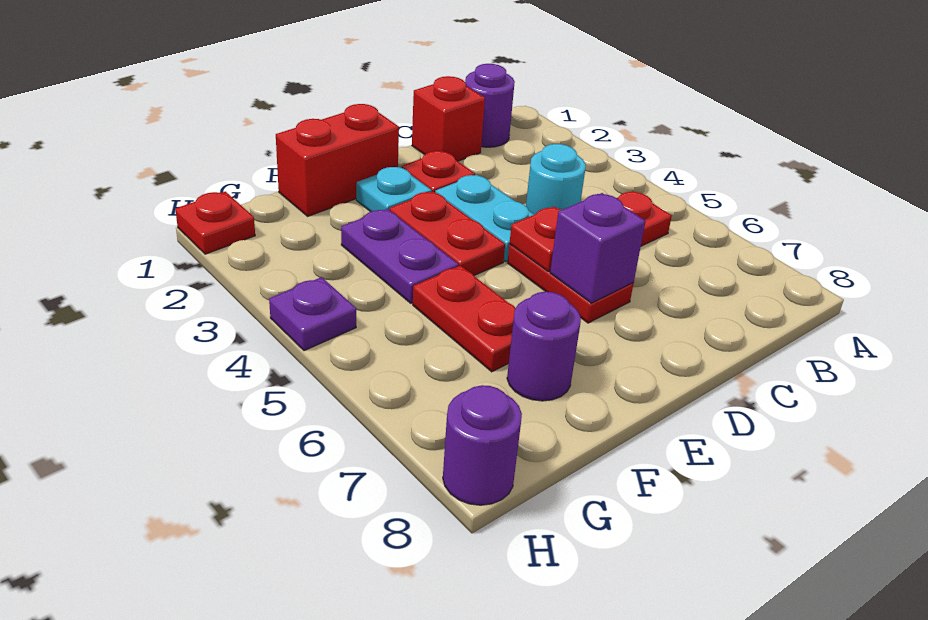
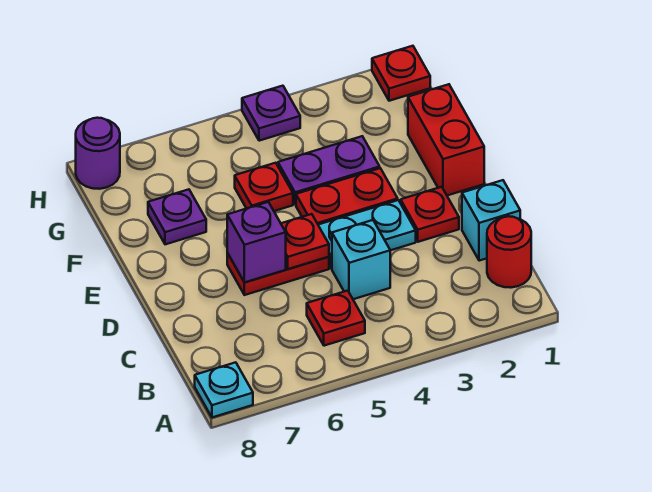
purple round brick B1 level 1 -> red round brick B1 level 1
red brick C1 level 1 -> cyan brick C1 level 1
cyan round brick C4 level 1 -> cyan brick C4 level 1
cyan plate E2 level 1 -> cyan plate A8 level 1
red plate F5:F6 level 1 -> red plate F5 level 1
purple round brick F7 level 1 -> purple plate F7 level 1

